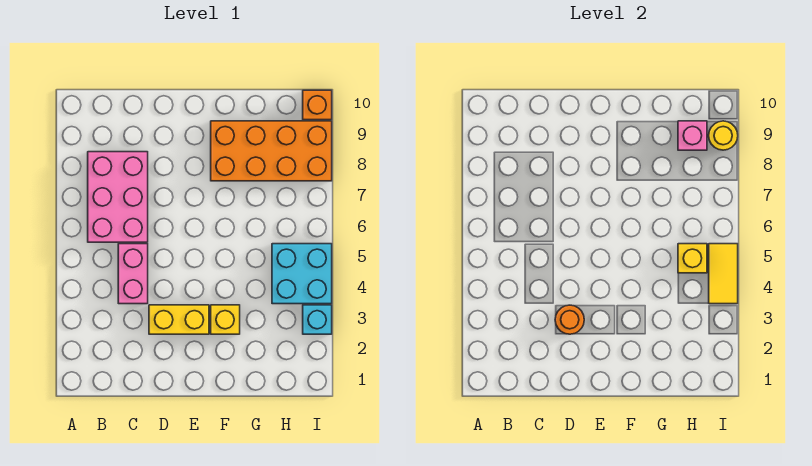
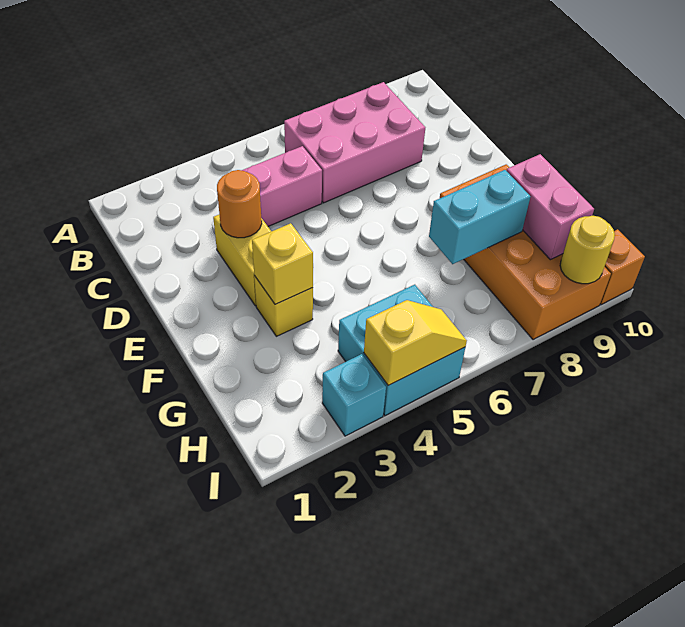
none -> cyan brick G7:G8 level 2
yellow brick H5 level 2 -> yellow brick F3 level 2
pink brick H9 level 2 -> pink brick G9:H9 level 2
yellow tile I4:I5 level 2 -> yellow slope I4:I5 level 2 top 4

